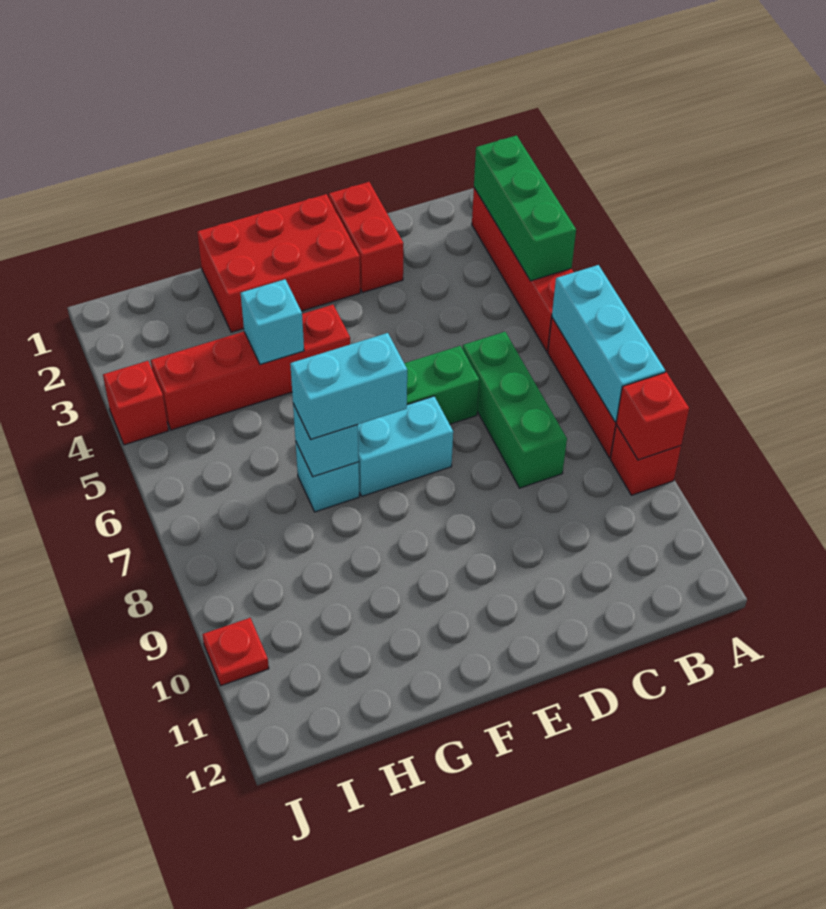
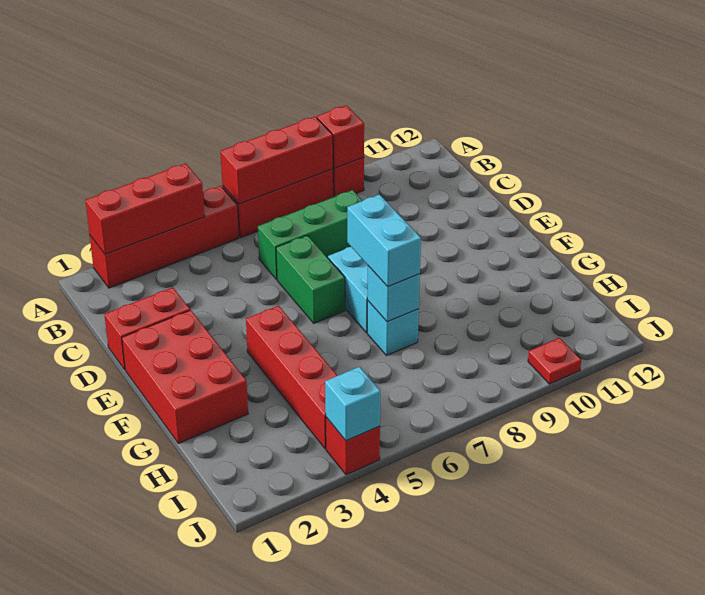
green brick A2:A4 level 2 -> red brick A2:A4 level 2
cyan brick A6:A8 level 2 -> red brick A6:A8 level 2
cyan brick G4 level 2 -> cyan brick J4 level 2

